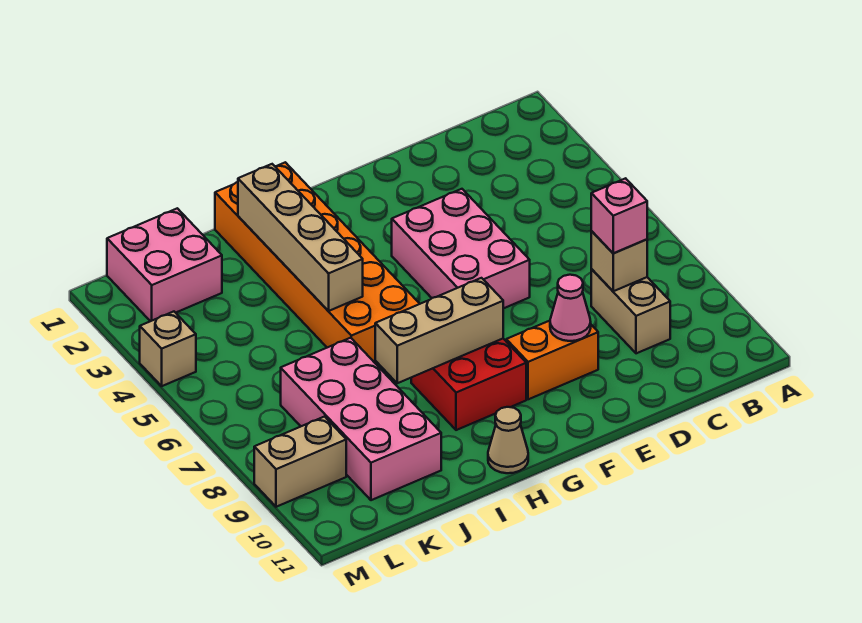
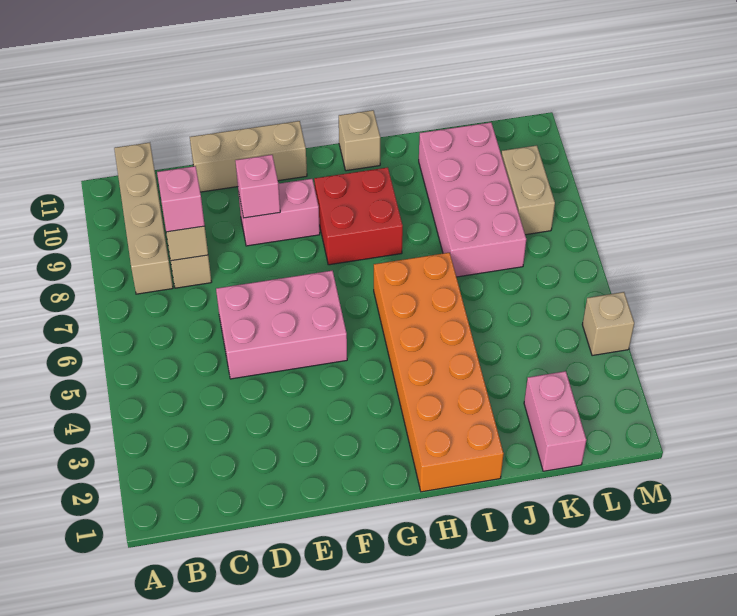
pink brick E4:F6 level 1 -> pink brick D5:F6 level 1
orange brick E9:F9 level 1 -> pink brick E9:F9 level 1
pink cone E9 level 2 -> pink brick E9 level 2
tan brick G8:I8 level 2 -> tan brick D11:F11 level 1
tan cone H11 level 1 -> tan brick H11 level 1
tan brick I2:I5 level 2 -> tan brick B8:B11 level 1
pink brick K1:L2 level 1 -> pink brick K1:K2 level 1
tan brick L9:M9 level 1 -> tan brick L8:L9 level 1

